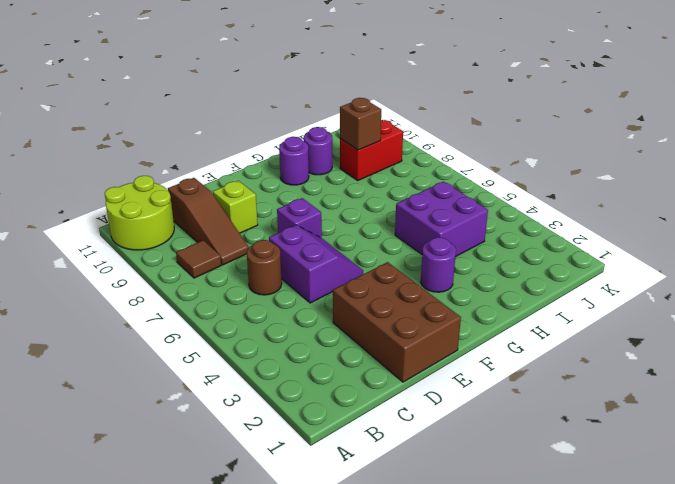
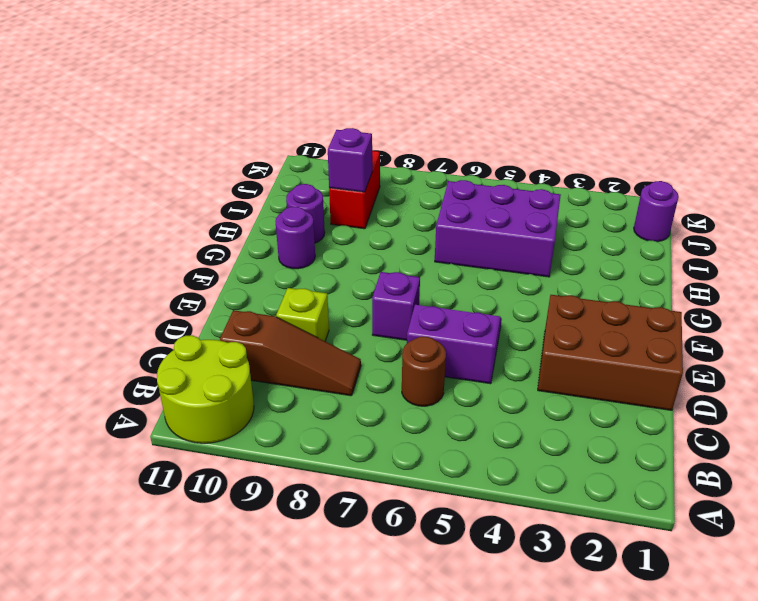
brown tile B8 level 1 -> none
purple round brick G3 level 1 -> purple round brick J1 level 1
purple brick H4:I5 level 1 -> purple brick H4:I6 level 1
brown brick I9 level 2 -> purple brick I9 level 2

